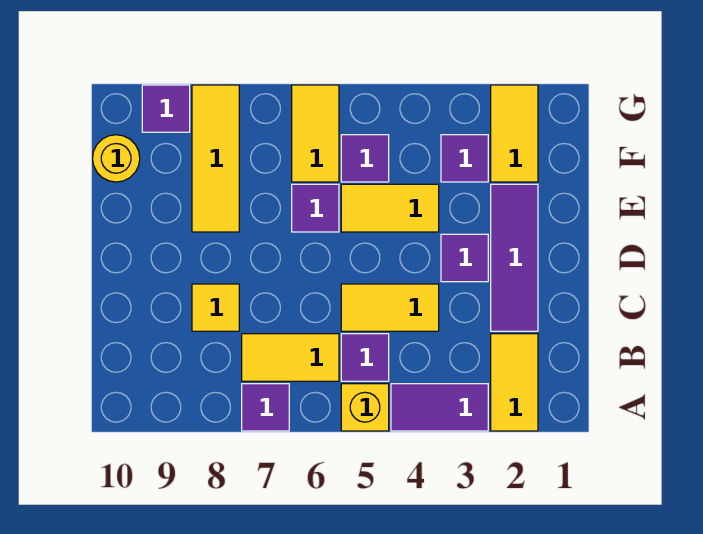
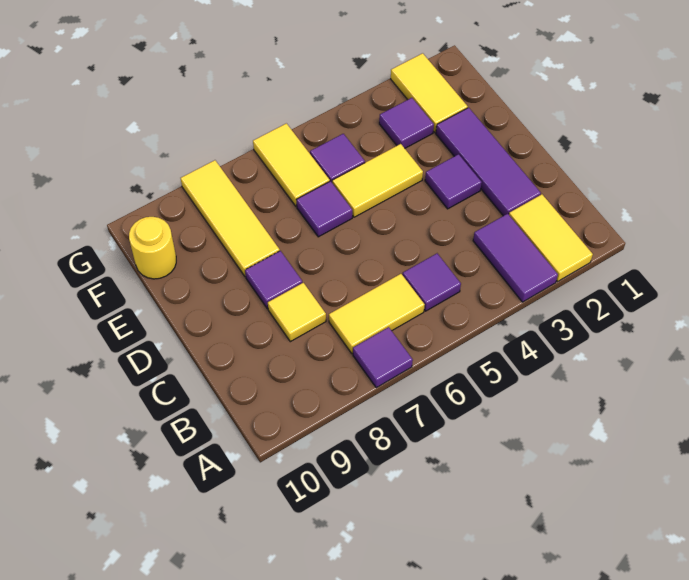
purple tile A3:A4 level 1 -> purple tile A3:B3 level 1
yellow brick A5 level 1 -> none
yellow tile C4:C5 level 1 -> none
purple tile G9 level 1 -> purple tile D8 level 1

